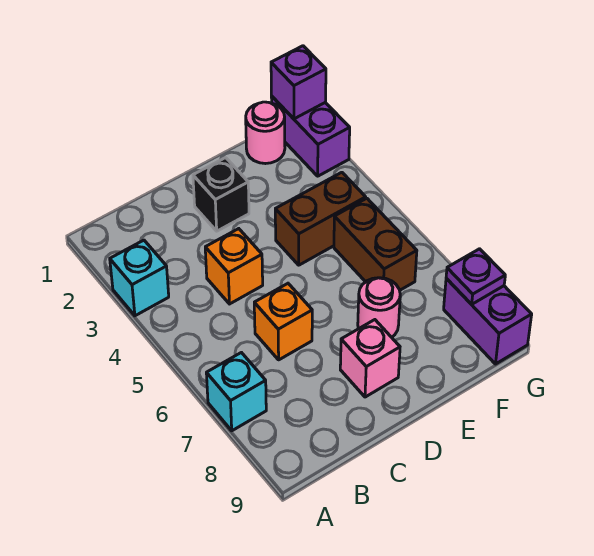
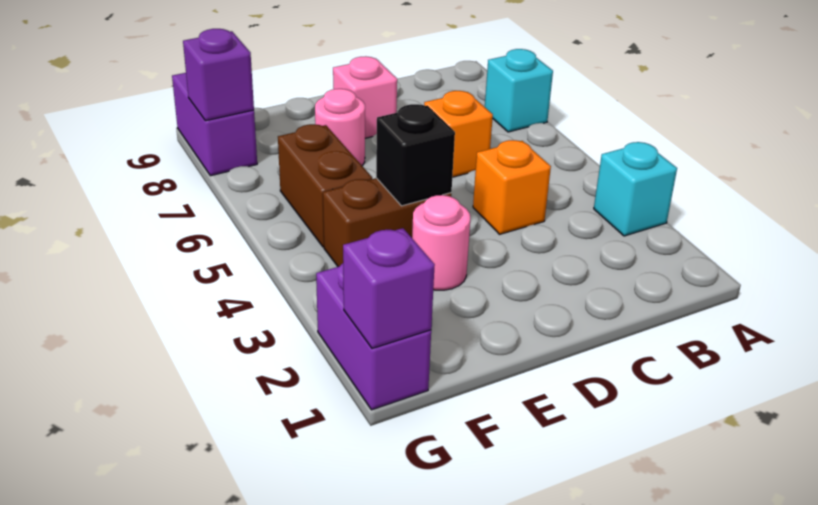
black brick D2 level 1 -> black brick E4 level 2
pink round brick F1 level 1 -> pink round brick E3 level 1
purple plate G8 level 2 -> purple brick G8 level 2

